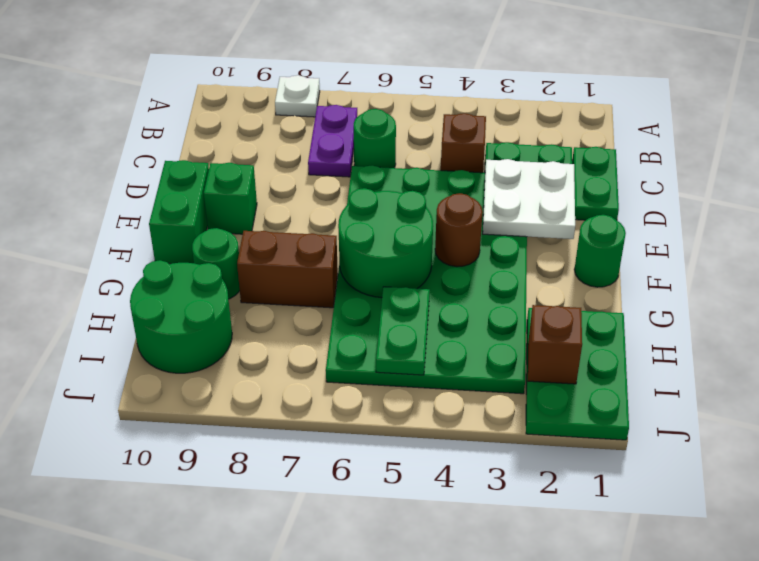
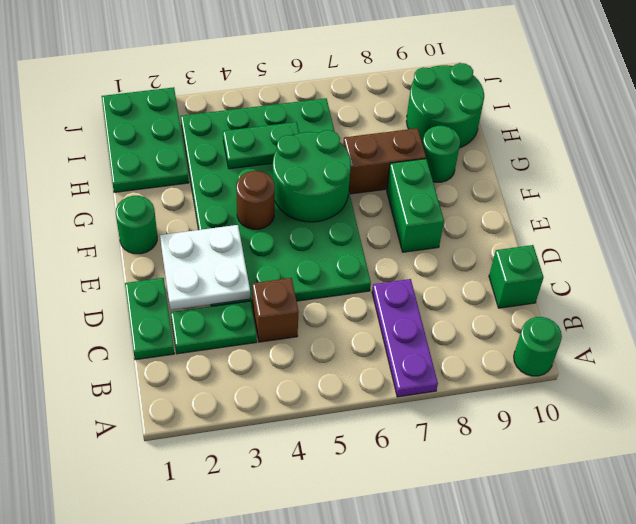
white plate A8 level 1 -> none
purple plate B7:C7 level 1 -> purple plate A7:C7 level 1
green round brick C6 level 1 -> green round brick A10 level 1
green brick E9 level 1 -> green brick C10 level 1
green brick E10:F10 level 1 -> green brick E8:F8 level 1
green plate H5:I5 level 2 -> green plate H4:H5 level 2
brown brick I2 level 2 -> none

